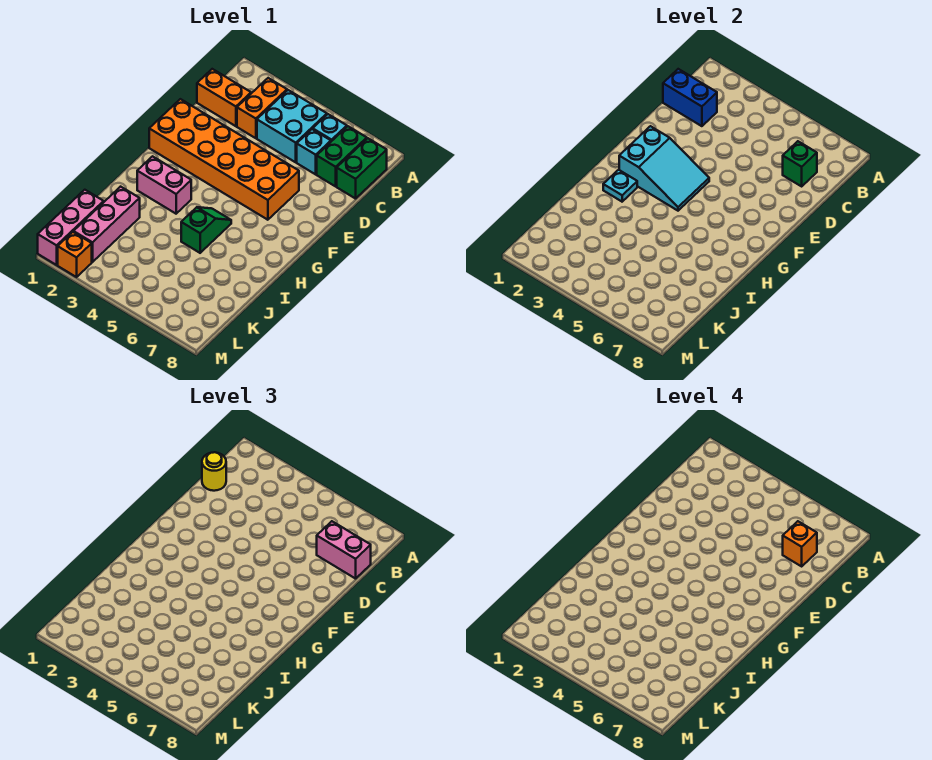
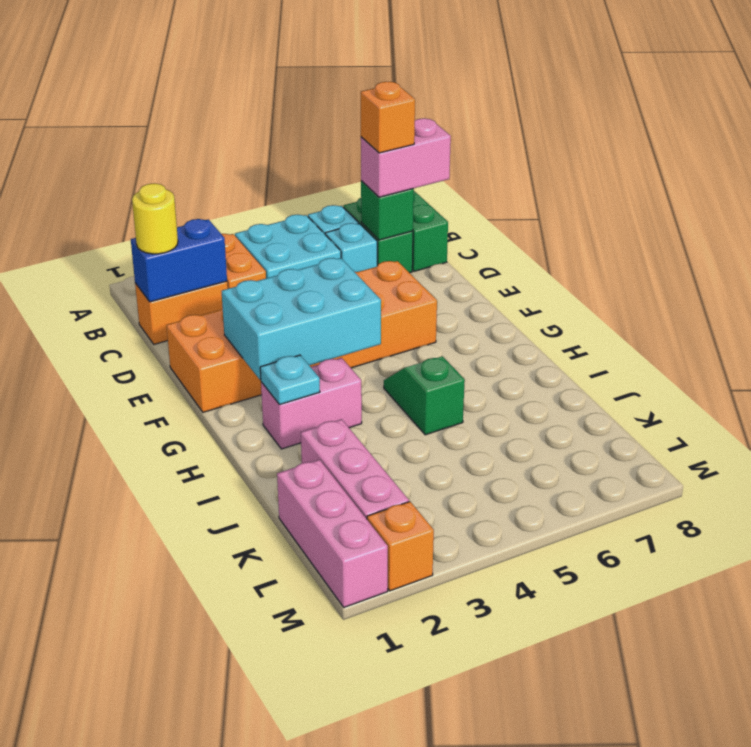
cyan slope F2:G4 level 2 top 2 -> cyan brick F2:G4 level 2

